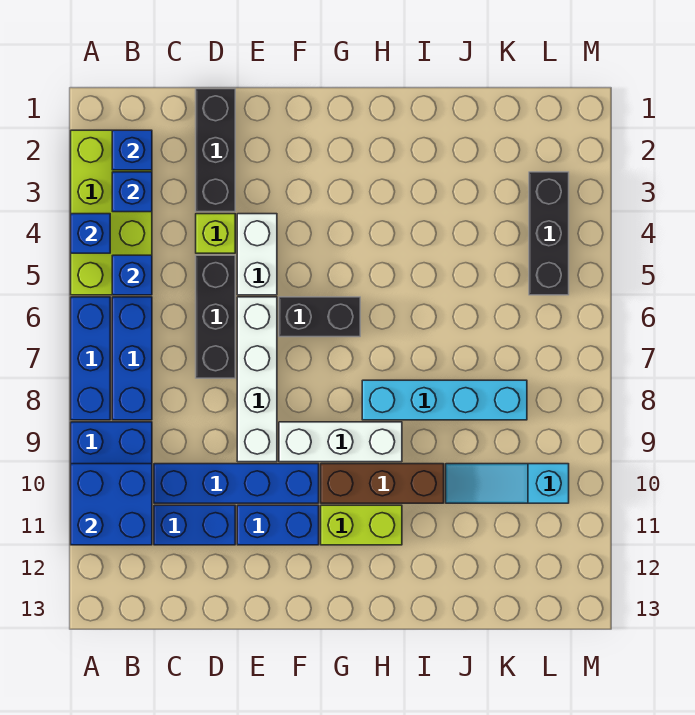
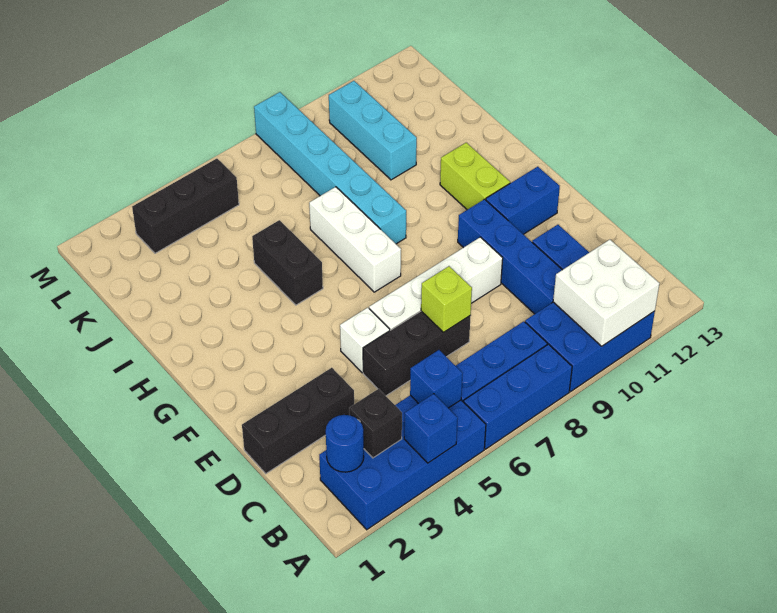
lime brick A2:B5 level 1 -> blue brick A2:B5 level 1
blue brick A10:B11 level 2 -> white brick A10:B11 level 2
blue brick B2 level 2 -> blue round brick B2 level 2
blue brick B3 level 2 -> black brick B3 level 2
lime brick D4 level 1 -> lime brick D7 level 2
white brick E4:E5 level 1 -> white brick E5 level 1
blue brick E11:F11 level 1 -> blue brick F11:F12 level 1
black brick F6:G6 level 1 -> black brick H5:I5 level 1
white brick F9:H9 level 1 -> white brick G7:I7 level 1
brown brick G10:I10 level 1 -> none
cyan brick H8:K8 level 1 -> cyan brick H8:M8 level 1
cyan slope J10:L10 level 1 top L -> cyan brick J10:L10 level 1

